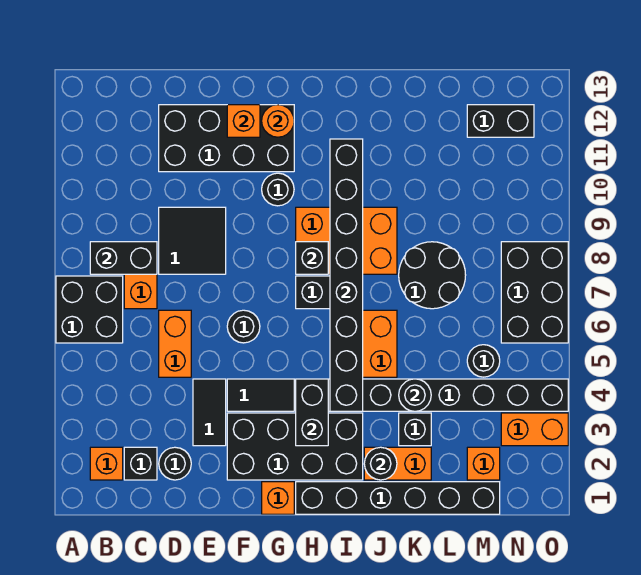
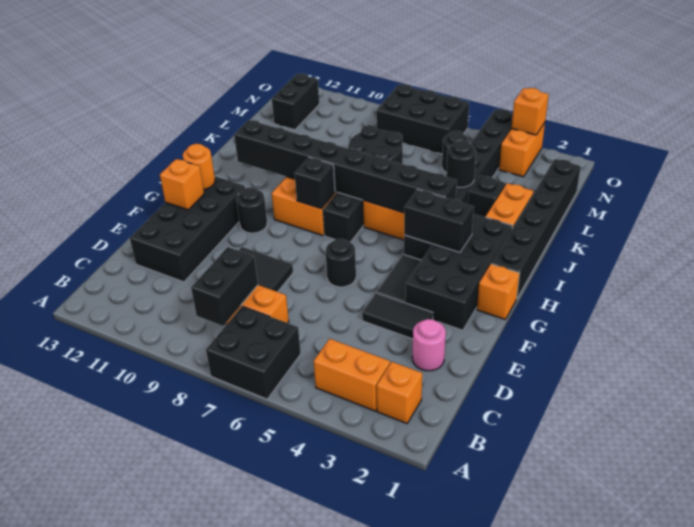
black brick C2 level 1 -> none
black round brick D2 level 1 -> pink round brick D2 level 1
orange brick D5:D6 level 1 -> orange brick B3:B4 level 1
black round brick J2 level 2 -> none
orange brick M2 level 1 -> orange brick O3 level 2

